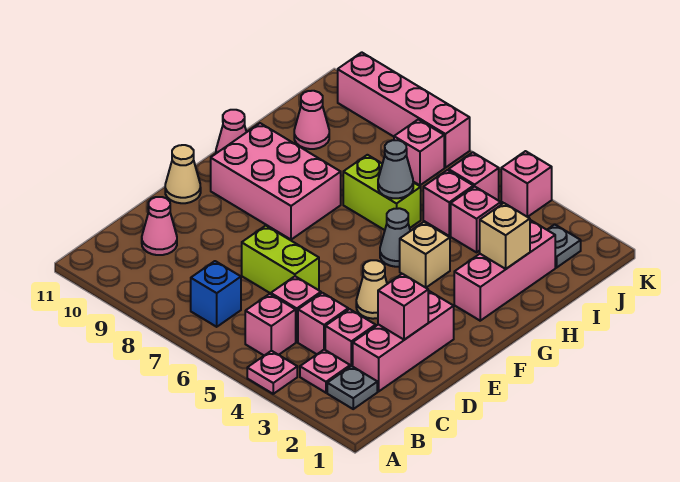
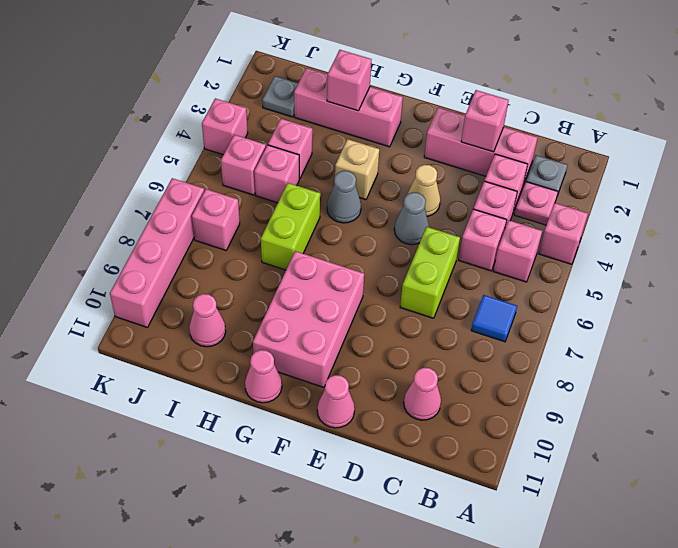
pink plate A4 level 1 -> pink brick A4 level 1
blue brick B7 level 1 -> blue tile B7 level 1
tan cone E11 level 1 -> pink cone E11 level 1
tan brick H2 level 2 -> pink brick H2 level 2
grey cone H6 level 2 -> grey cone E5 level 1

